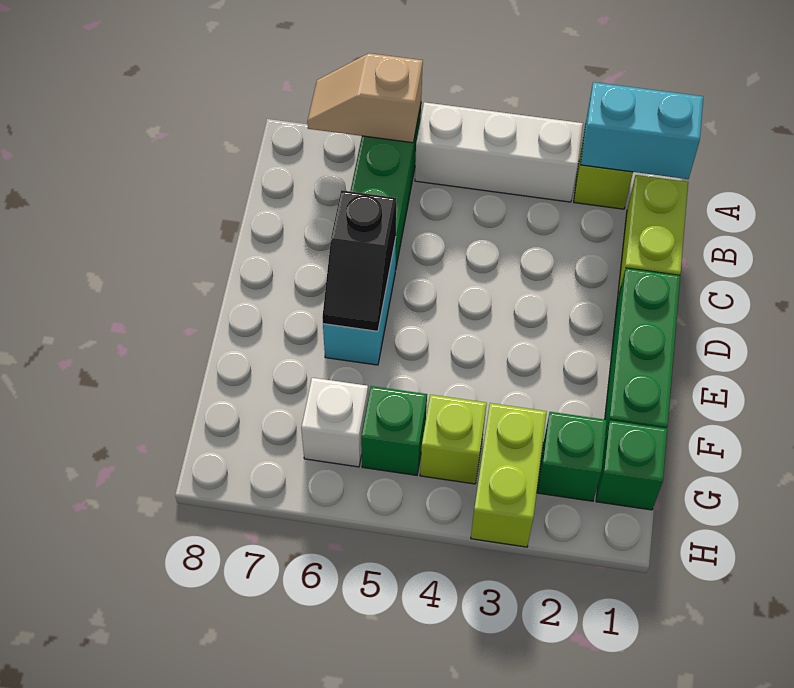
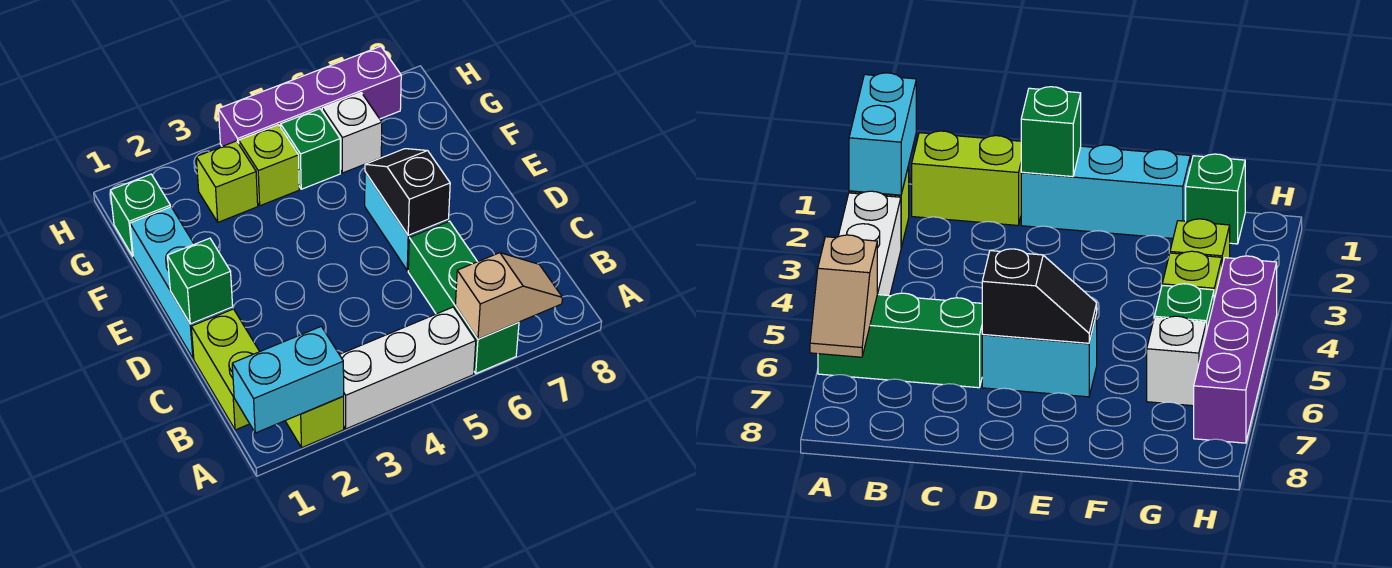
green brick D1:F1 level 1 -> cyan brick D1:F1 level 1
green brick G2 level 1 -> green brick D1 level 2
lime brick G3:H3 level 1 -> lime brick G3 level 1
none -> purple brick H4:H7 level 1

